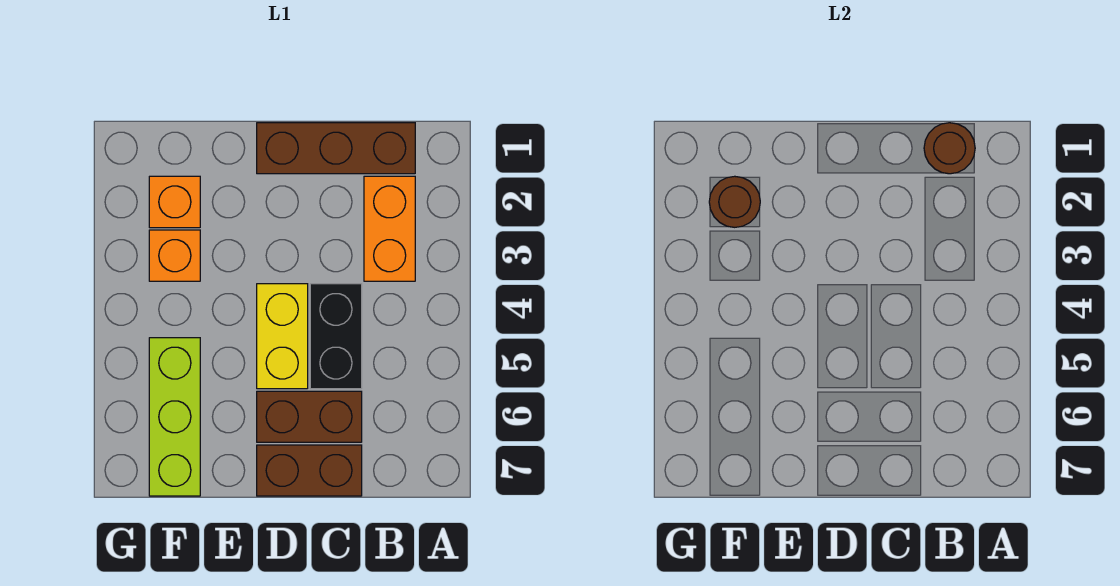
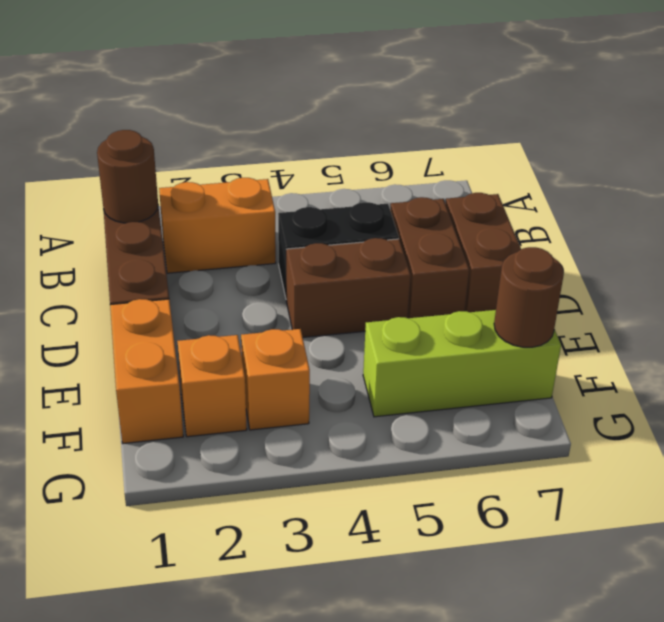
yellow brick D4:D5 level 1 -> brown brick D4:D5 level 1
none -> orange brick E1:F1 level 1
brown round brick F2 level 2 -> brown round brick F7 level 2

